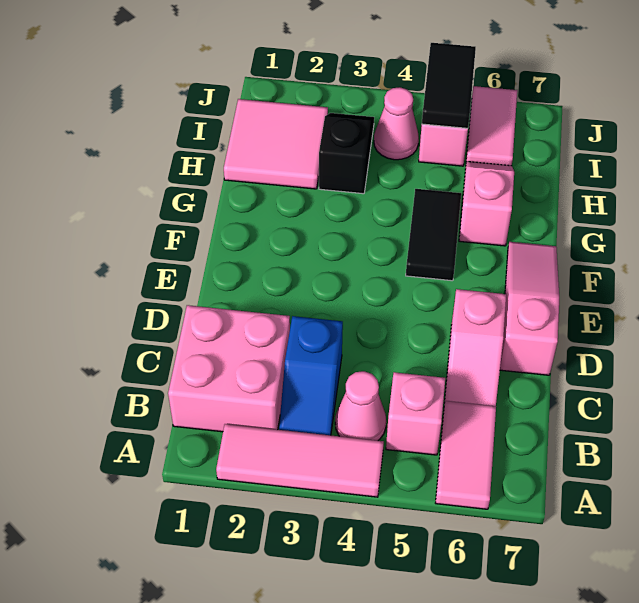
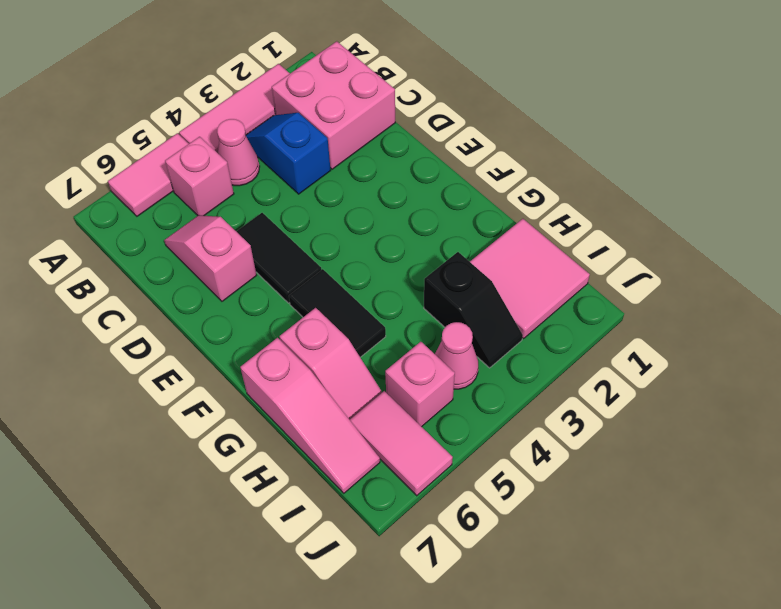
pink tile A6:B6 level 1 -> pink tile A5:A6 level 1
pink slope D7:F7 level 1 top D -> pink slope G7:I7 level 1 top G
black tile I5:J5 level 2 -> black tile D5:E5 level 1

